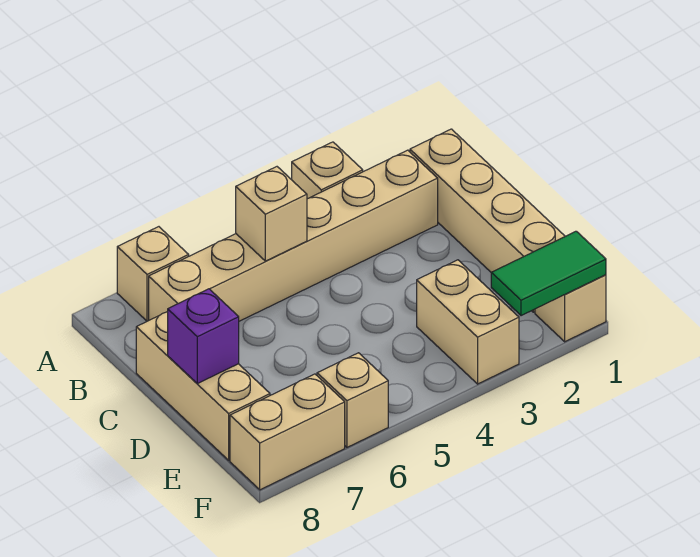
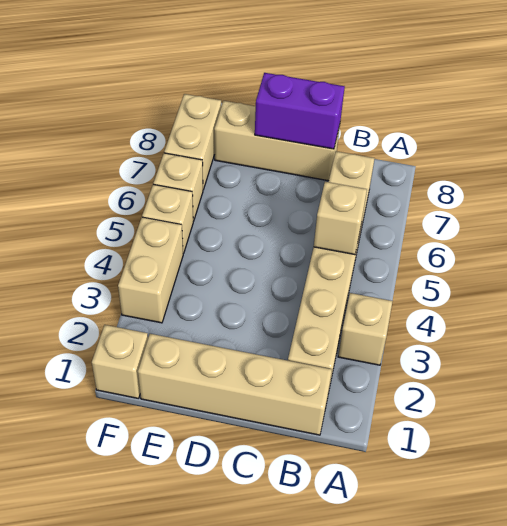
tan brick A7 level 1 -> tan brick F5 level 1
purple brick D8 level 2 -> purple brick C8:D8 level 2
tan brick E3:F3 level 1 -> tan brick F3:F4 level 1
green tile F1:F2 level 2 -> none

